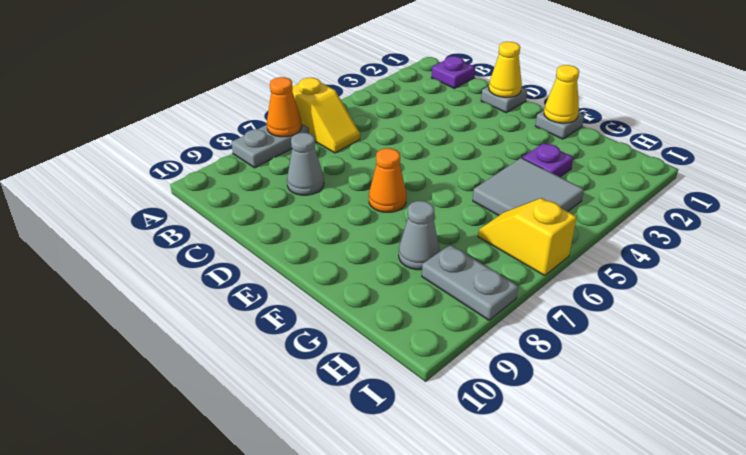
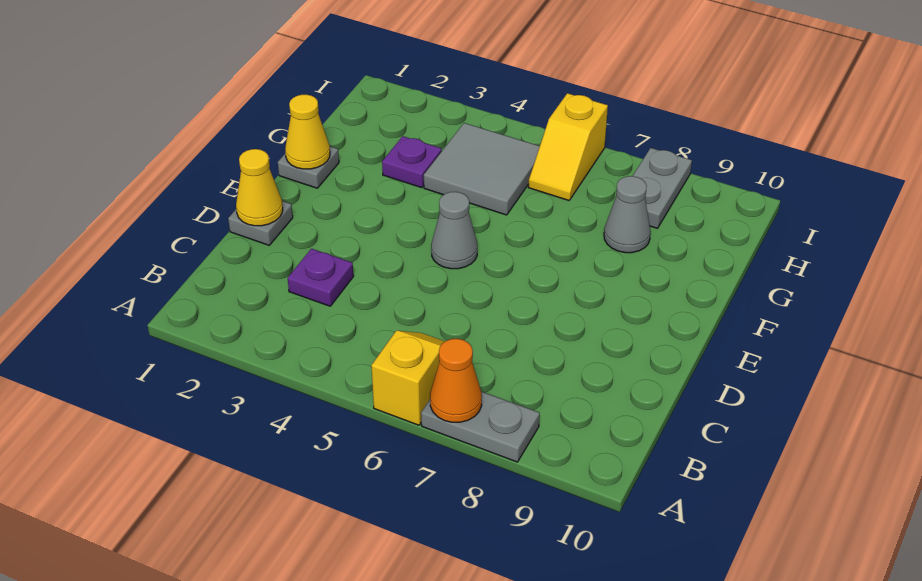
purple plate B1 level 1 -> purple plate C3 level 1
grey cone C8 level 1 -> grey cone E5 level 1
orange cone E7 level 1 -> none

